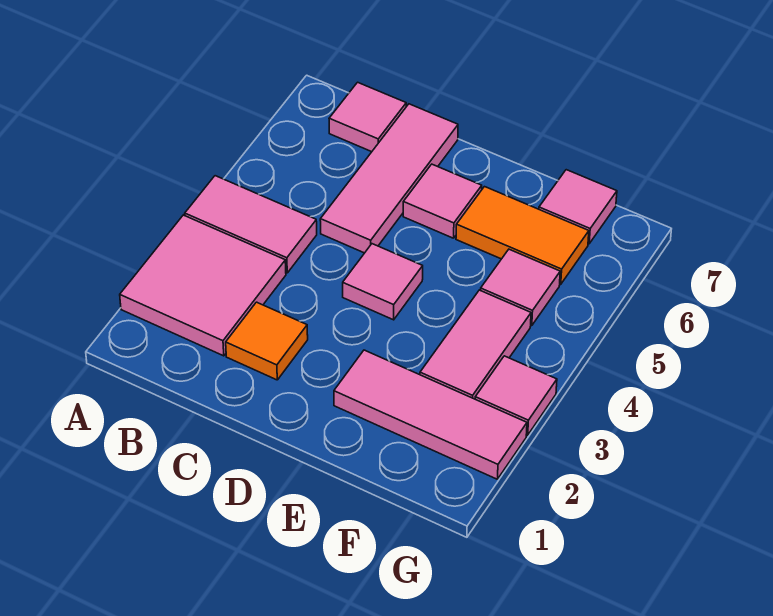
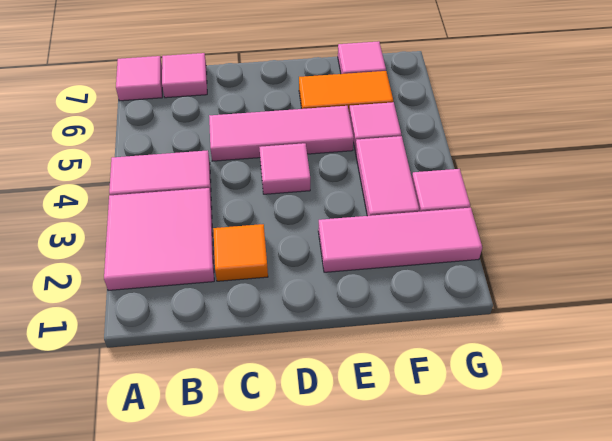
pink tile C5:C7 level 1 -> pink tile C5:E5 level 1
pink tile D6 level 1 -> pink tile A7 level 1

